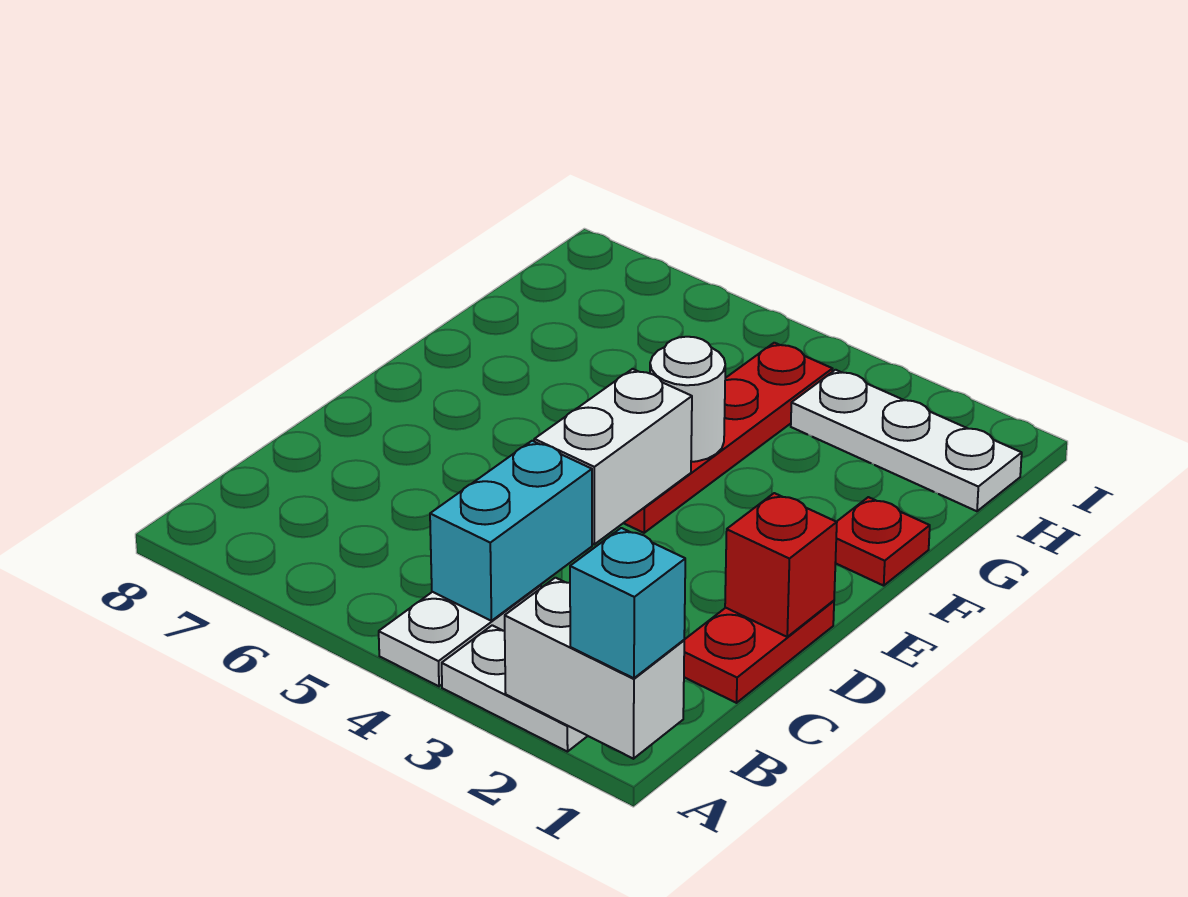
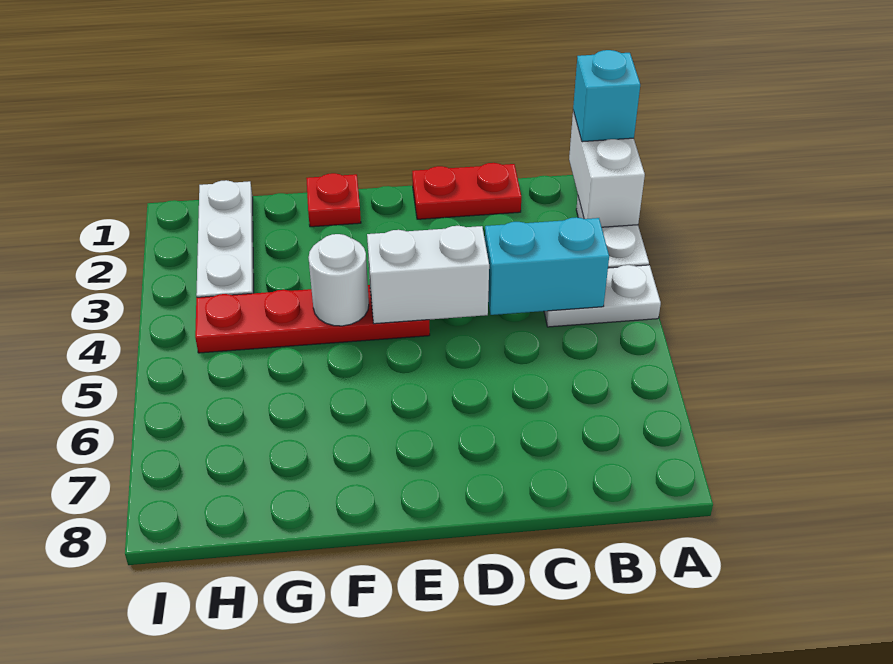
red brick D1 level 2 -> none

